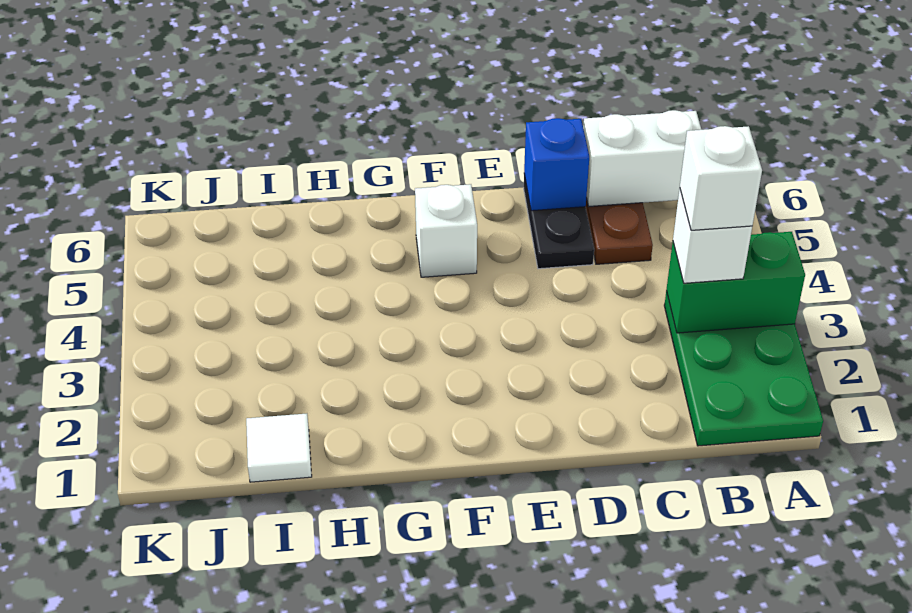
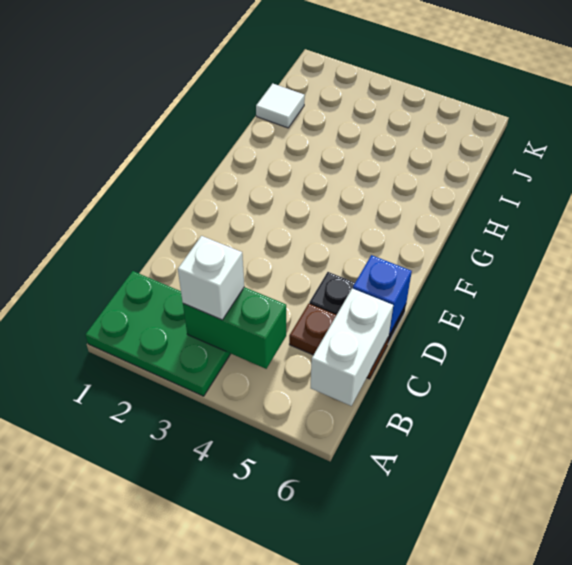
green brick A3:B3 level 2 -> green brick B3:B4 level 2
white brick B3 level 4 -> none
white brick F5 level 1 -> none

